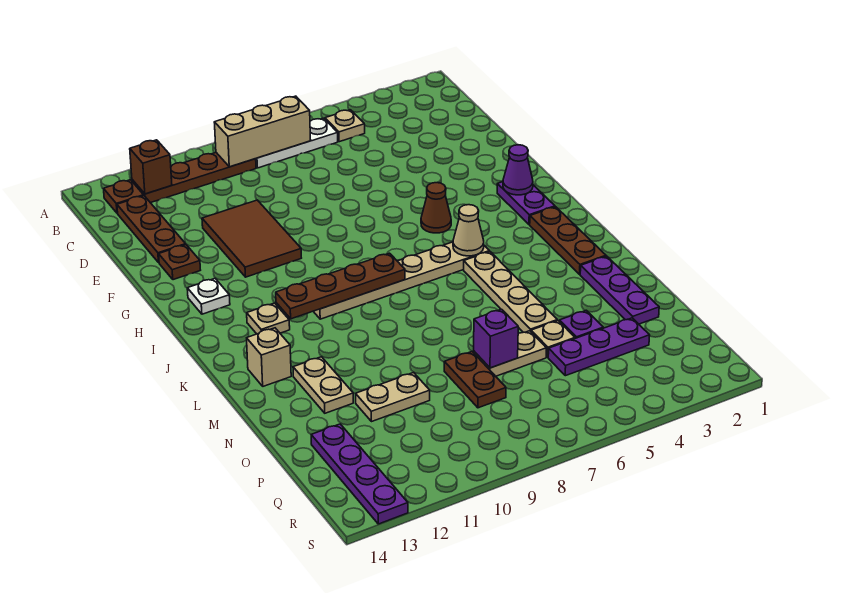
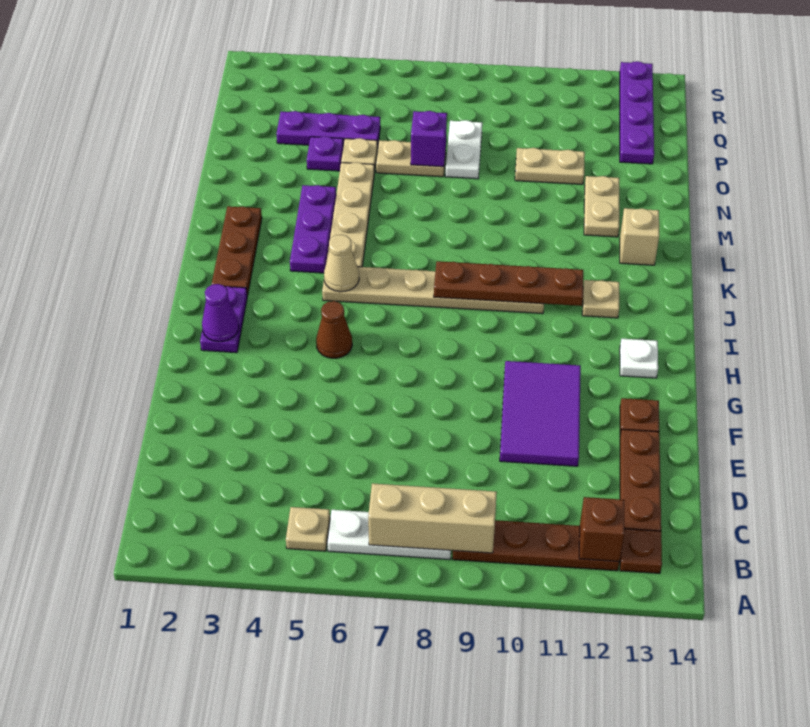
brown tile E10:G11 level 1 -> purple tile E10:G11 level 1
purple plate M2:O2 level 1 -> purple plate K4:M4 level 1
brown plate O8:P8 level 1 -> white plate O8:P8 level 1

